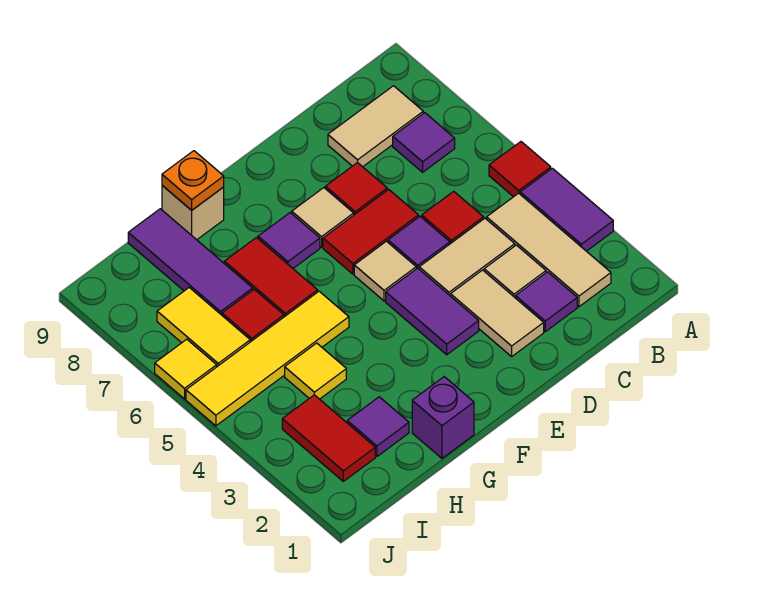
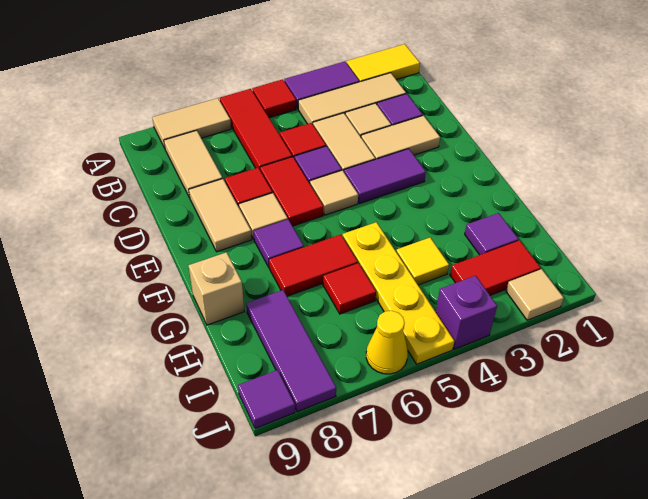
none -> red tile A6:C6 level 1
none -> tan tile A7:A8 level 1
purple tile B7 level 1 -> purple tile J9 level 1
none -> tan tile D8:E8 level 1
purple brick G1 level 1 -> purple brick J4 level 1
yellow tile G5:J5 level 1 -> yellow plate G5:J5 level 1
orange plate G9 level 2 -> none
purple tile H7:H9 level 1 -> purple tile H8:J8 level 1
yellow tile I6:I7 level 1 -> yellow tile A1:A2 level 1
none -> tan tile J2 level 1
yellow tile J6 level 1 -> yellow cone J6 level 1

